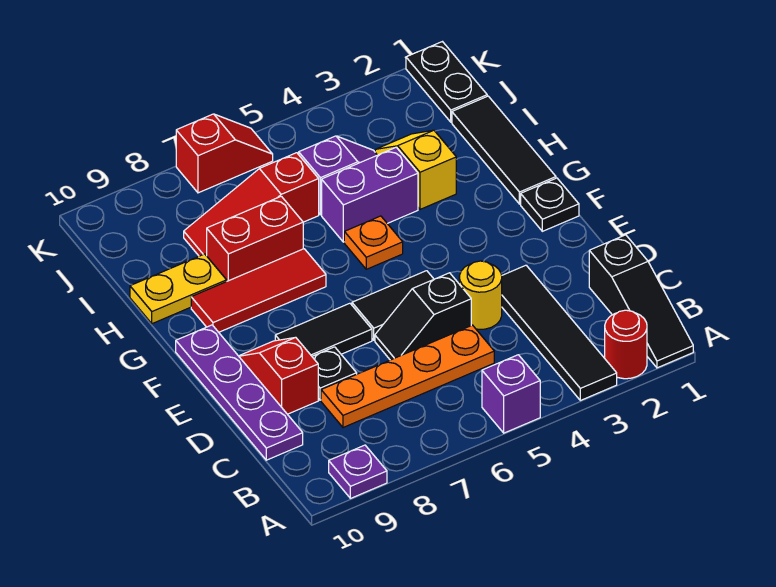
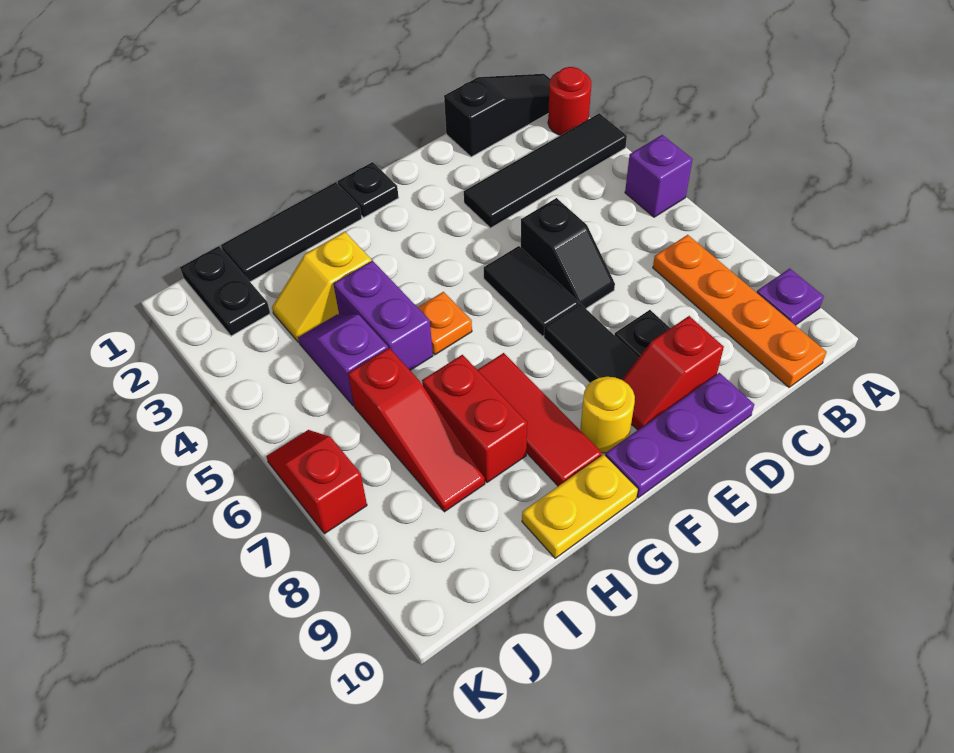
orange plate C5:C8 level 1 -> orange plate B7:B10 level 1
purple plate C10:F10 level 1 -> purple plate D10:F10 level 1
yellow round brick D4 level 1 -> yellow round brick F9 level 1
yellow plate H9:H10 level 1 -> yellow plate G10:H10 level 1
black plate J1:K1 level 1 -> black plate J1:J2 level 1

